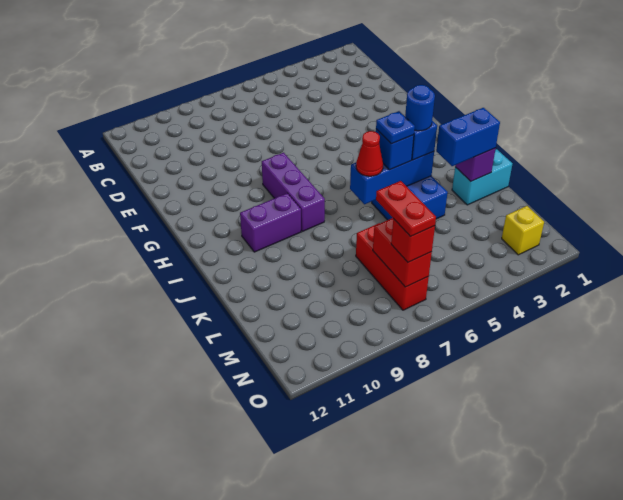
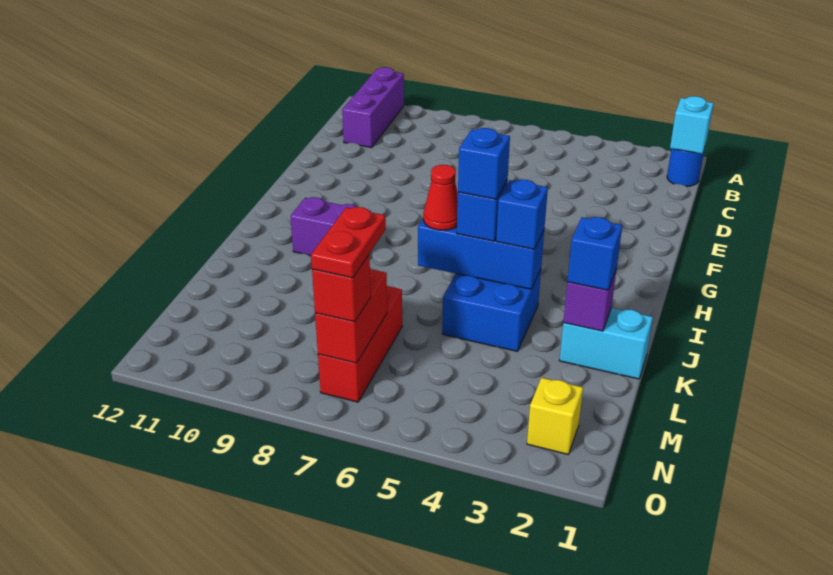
none -> cyan brick B1 level 2
purple brick G8:I8 level 1 -> purple brick A11:C11 level 1
blue round brick J4 level 4 -> blue round brick B1 level 1
blue plate J5 level 4 -> blue brick J5 level 4
blue brick K2:K3 level 3 -> blue brick K2 level 3

